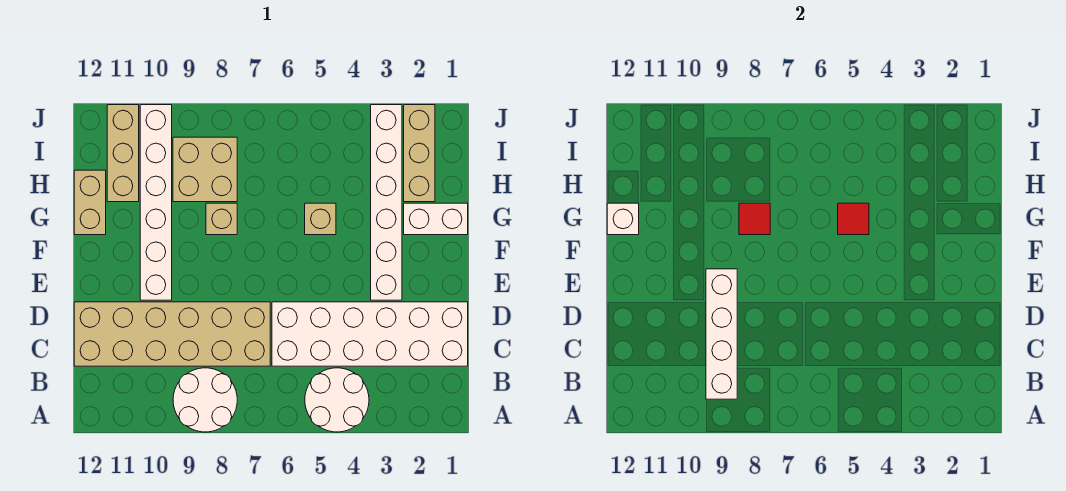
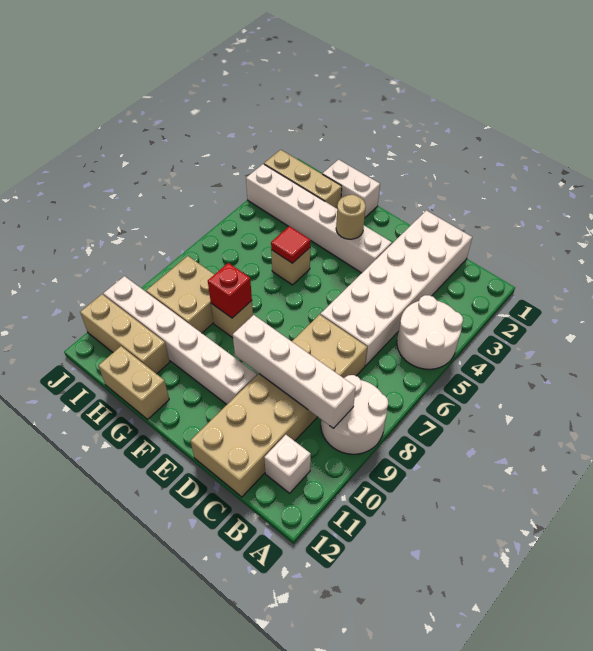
none -> tan round brick F3 level 2
white brick G1:G2 level 1 -> white brick G1:H1 level 1
red tile G8 level 2 -> red brick G8 level 2
white brick G12 level 2 -> white brick B11 level 1

